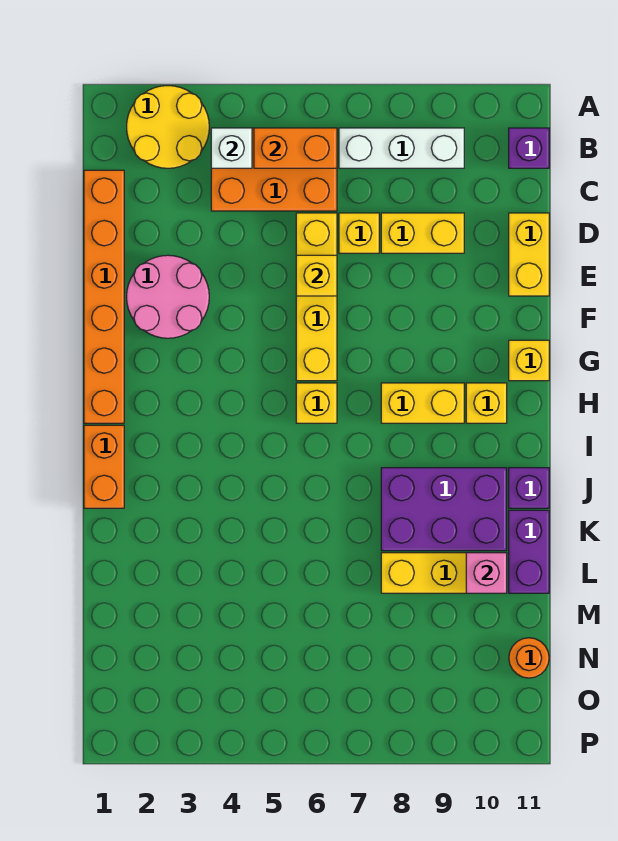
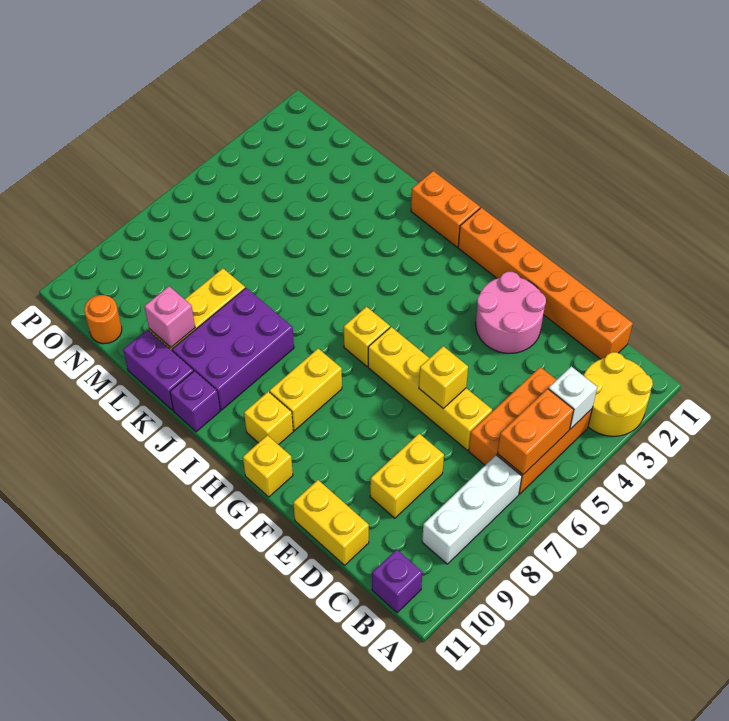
yellow brick D7 level 1 -> none

